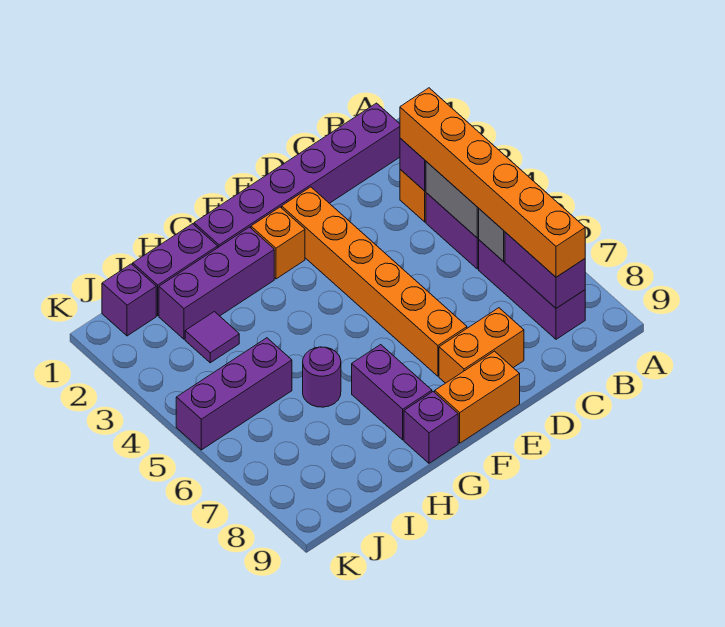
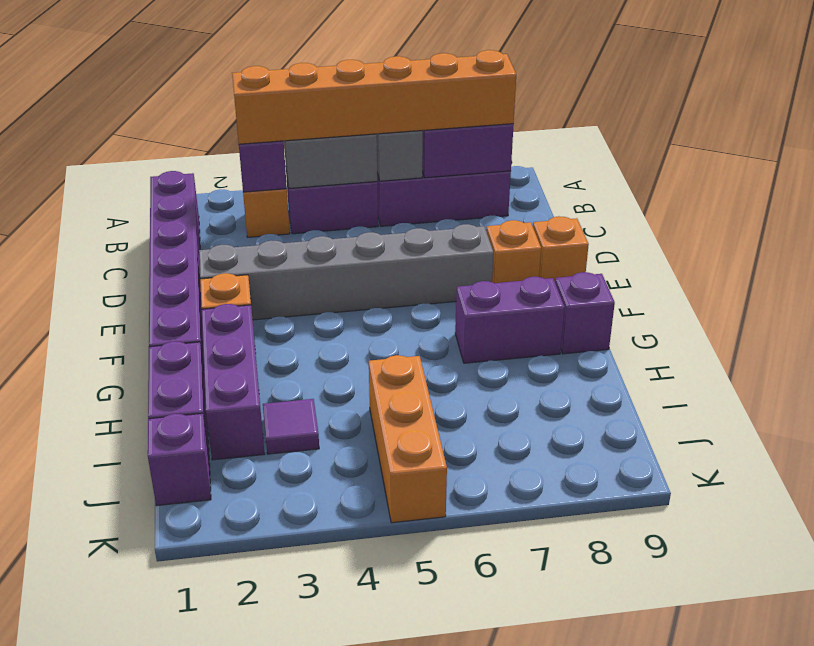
orange brick D8:E8 level 1 -> orange brick E8 level 1
orange brick E2:E7 level 1 -> grey brick E2:E7 level 1
orange brick E9:F9 level 1 -> orange brick E9 level 1
purple round brick H6 level 1 -> none
purple brick I5:K5 level 1 -> orange brick I5:K5 level 1

